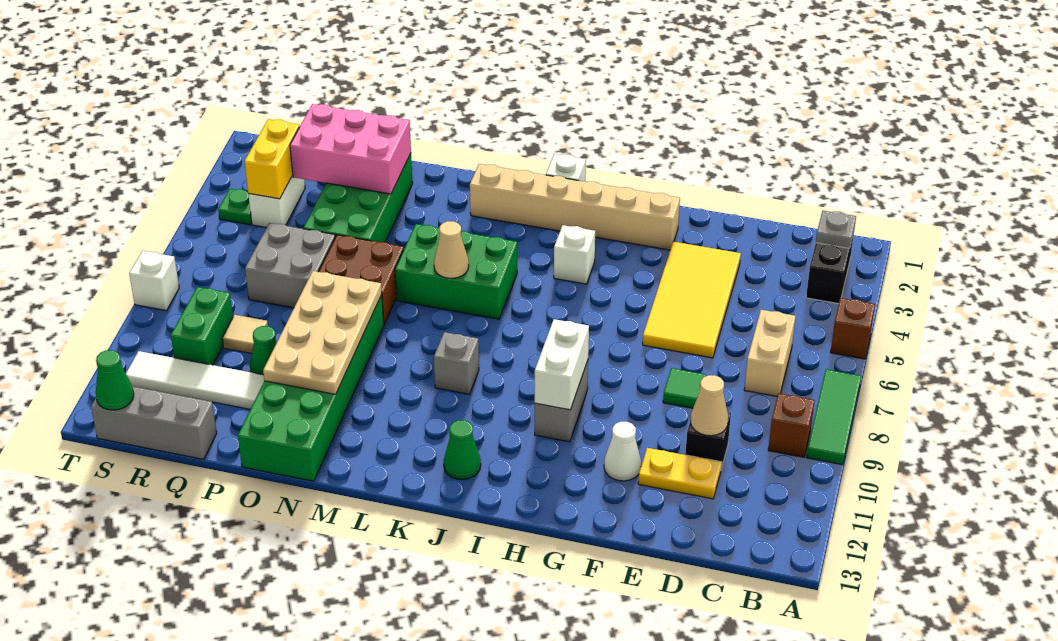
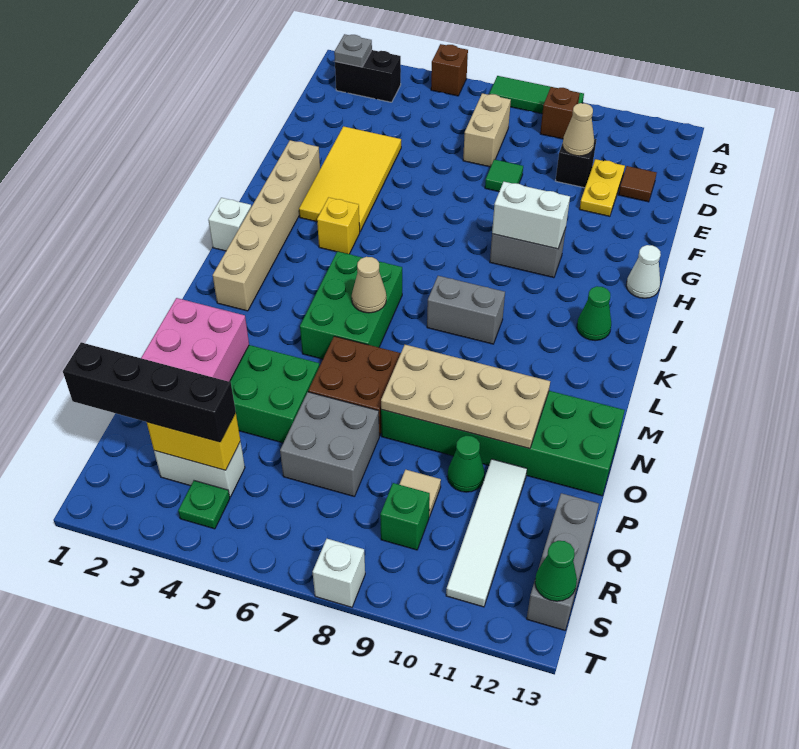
tan brick C6:C7 level 1 -> tan brick C7:D7 level 1
none -> brown tile D12 level 1
yellow tile E3:F6 level 1 -> yellow tile E3:H4 level 1
white cone F11 level 1 -> white cone H13 level 1
white brick I4 level 1 -> yellow brick I4 level 1
grey brick K9 level 1 -> grey brick K8:K9 level 1
none -> black brick R1:R4 level 3
green brick R9:R10 level 1 -> green brick R9 level 1

